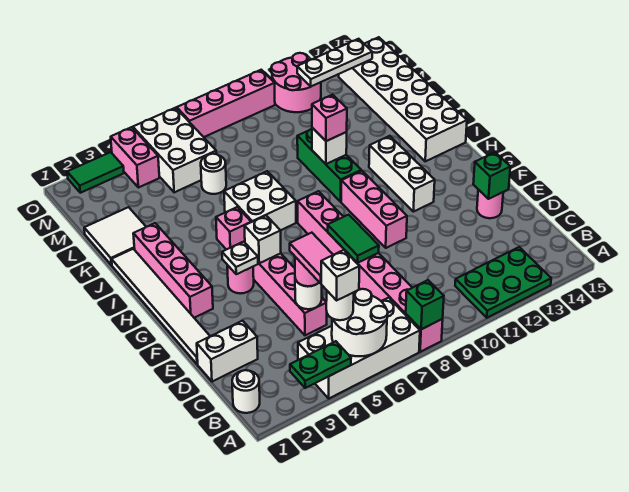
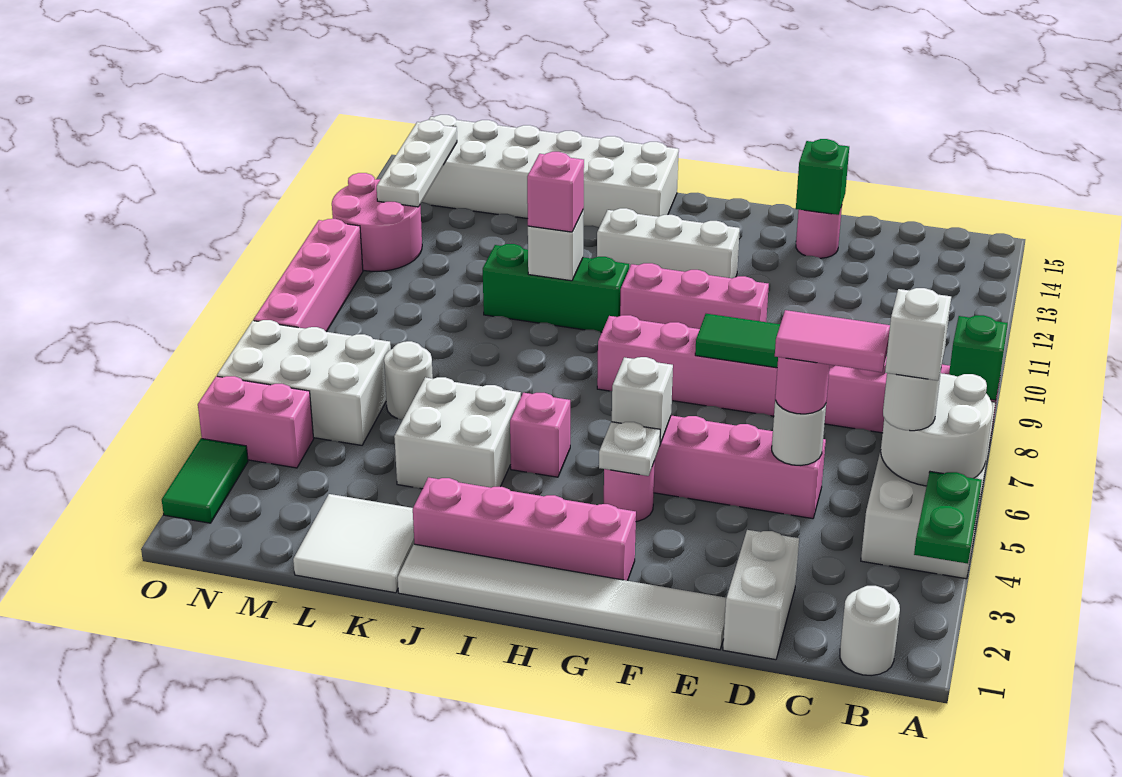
green plate A11:B13 level 1 -> none
white brick I6:J7 level 1 -> white brick J4:K5 level 1

